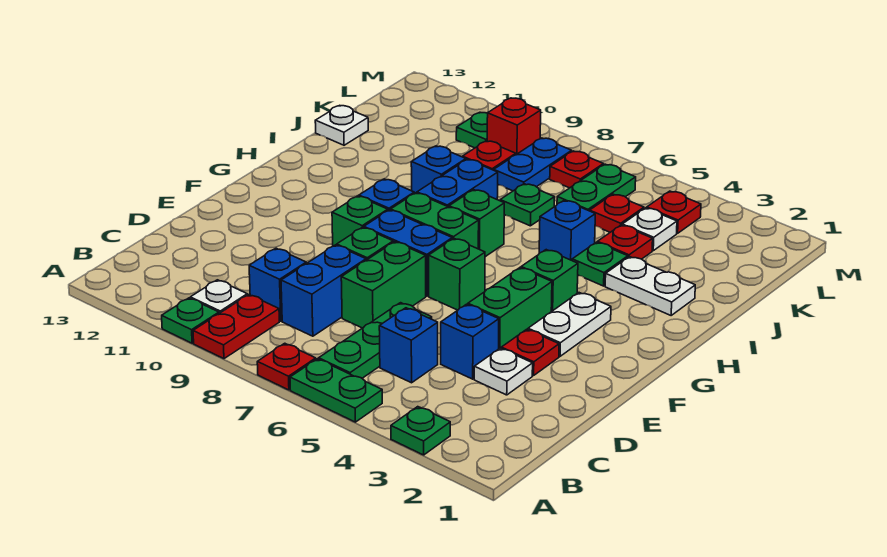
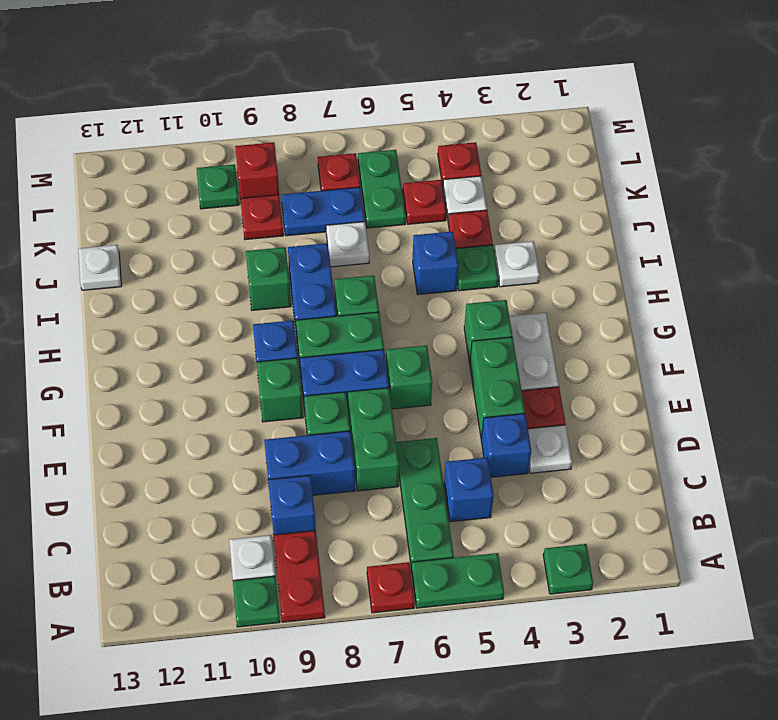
blue brick C8:D8 level 1 -> blue brick D8:D9 level 1
white plate I2:I3 level 1 -> white plate I3 level 1
blue brick I9 level 1 -> green brick I9 level 1
green plate J7 level 1 -> white plate J7 level 1
blue plate K8:L8 level 1 -> blue plate K7:K8 level 1

